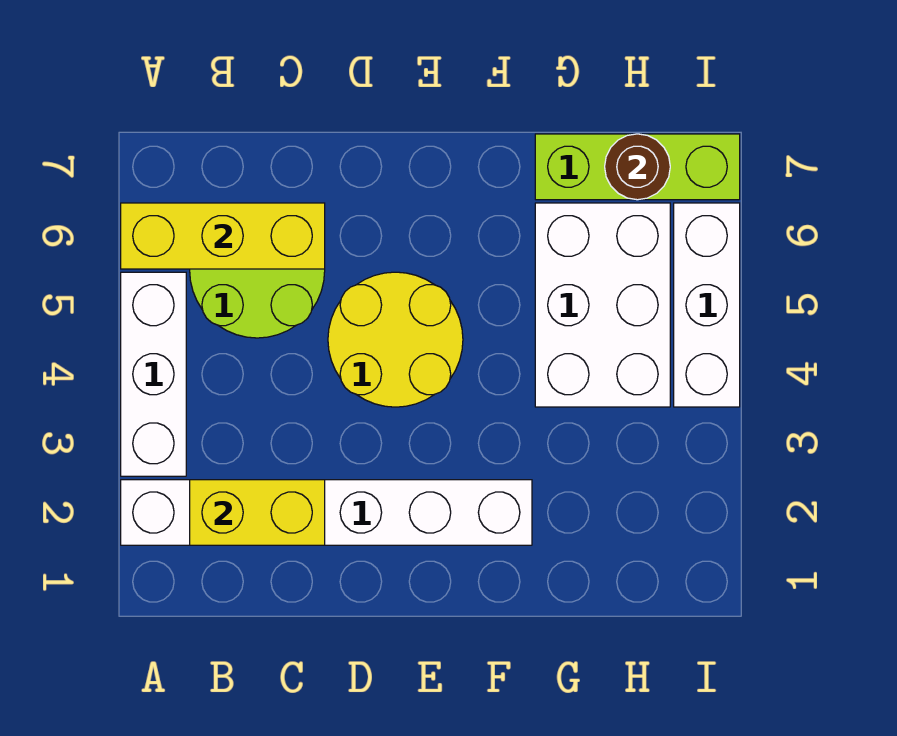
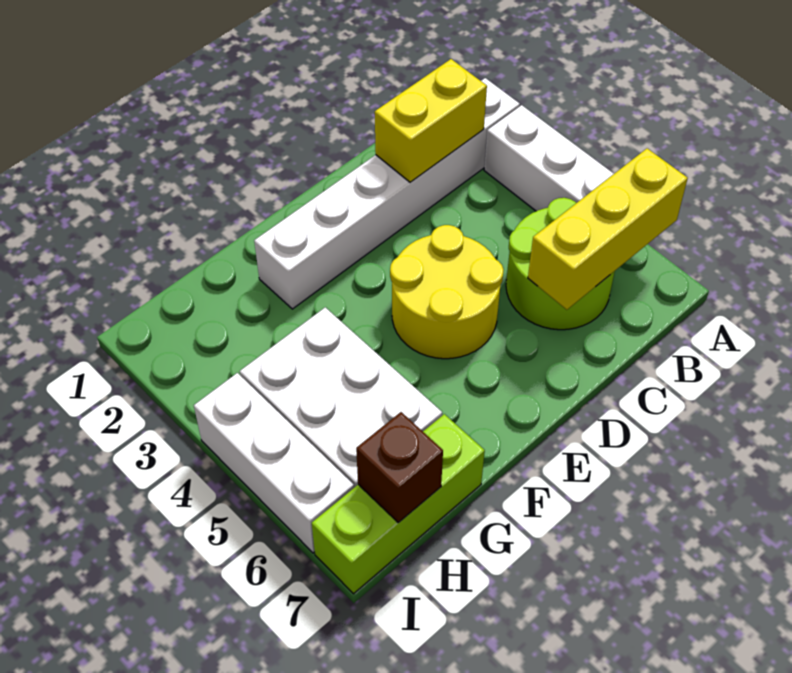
brown round brick H7 level 2 -> brown brick H7 level 2

